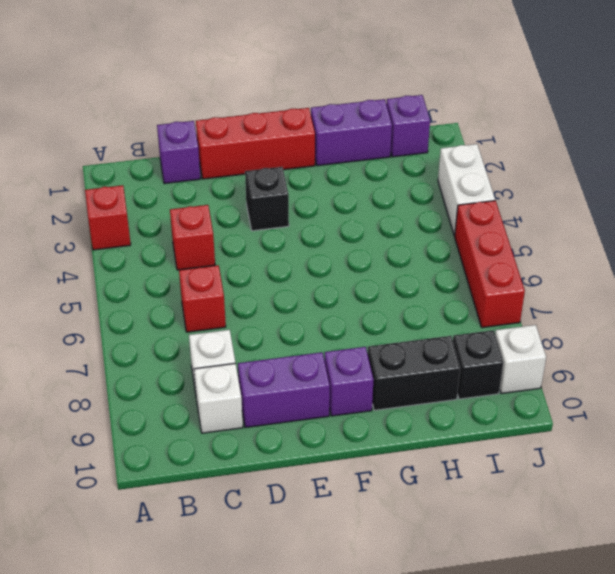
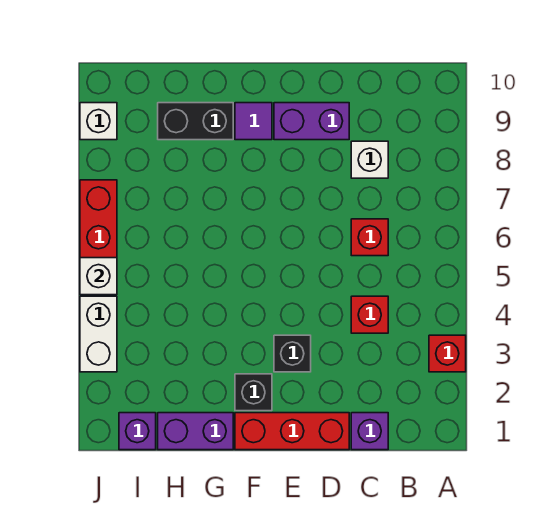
white brick C9 level 1 -> white brick J5 level 2
purple brick F9 level 1 -> purple tile F9 level 1
black brick I9 level 1 -> black brick F2 level 1

